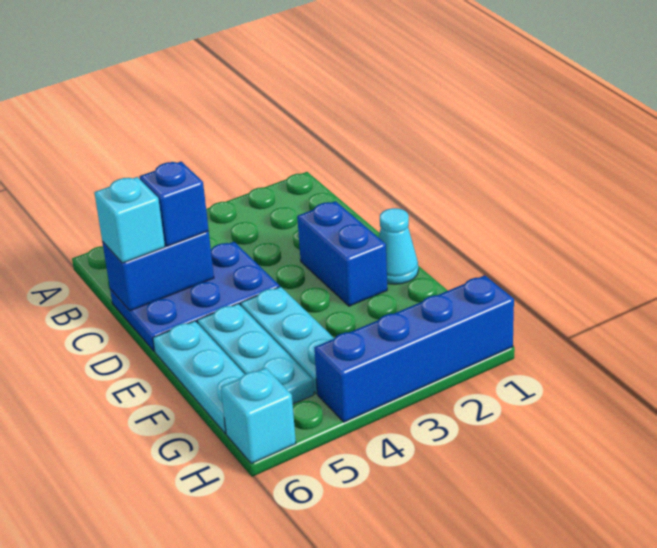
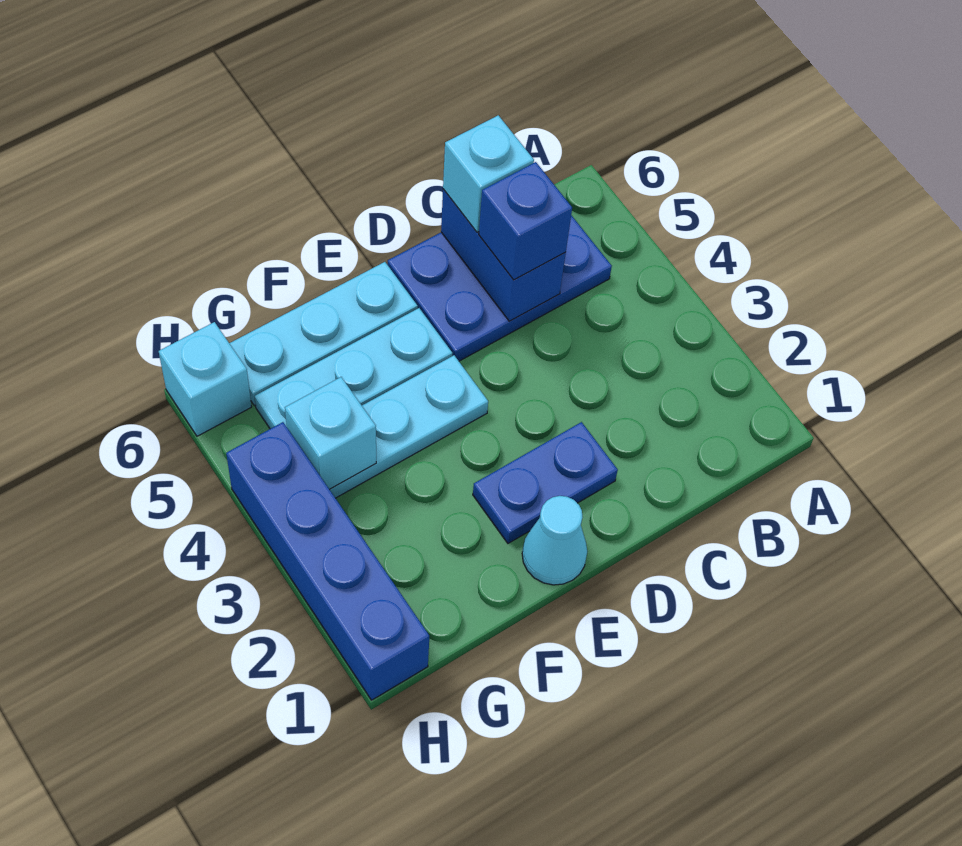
blue plate C4:D6 level 1 -> blue plate B5:D6 level 1
blue brick D2:E2 level 1 -> blue plate D2:E2 level 1
none -> cyan brick G4 level 2

